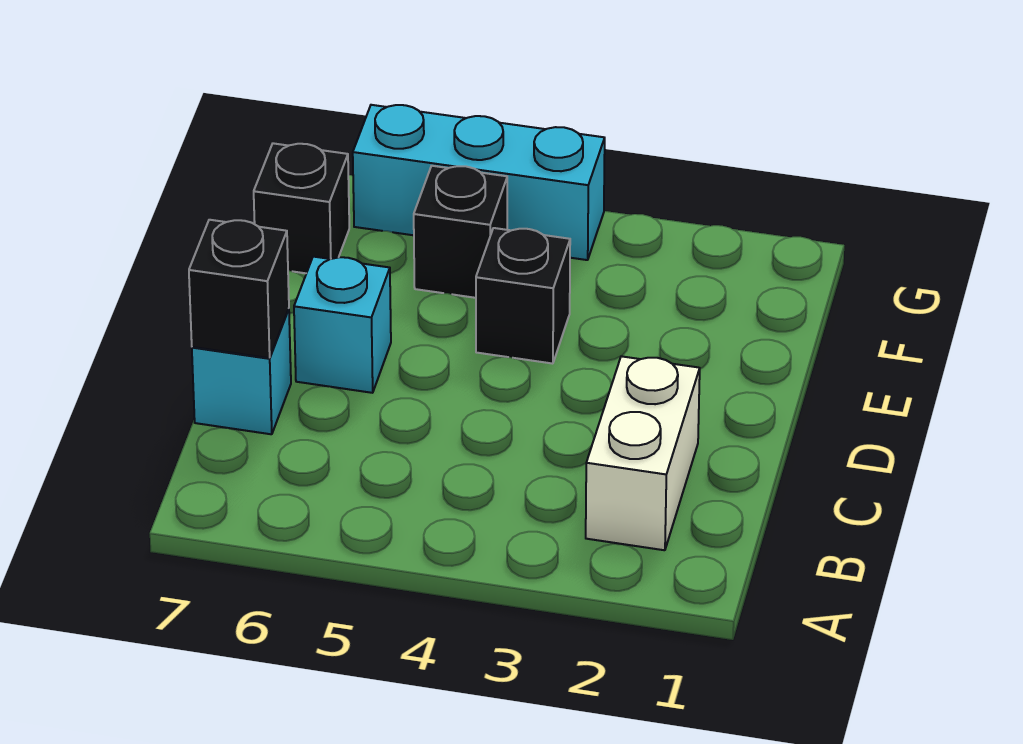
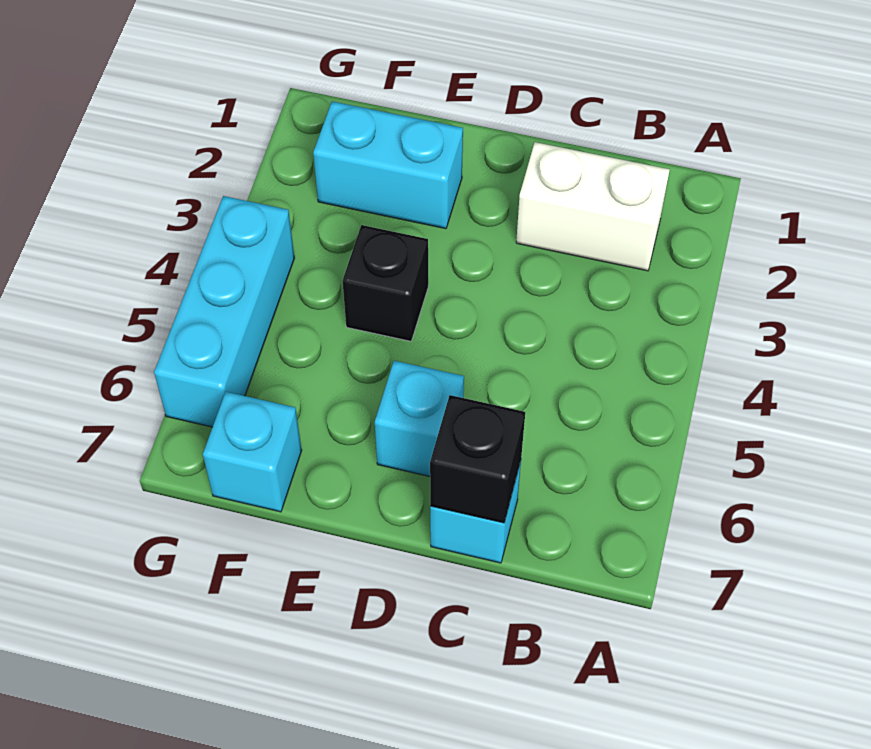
none -> cyan brick E2:F2 level 1
black brick F5 level 1 -> none
black brick F7 level 1 -> cyan brick F7 level 1

